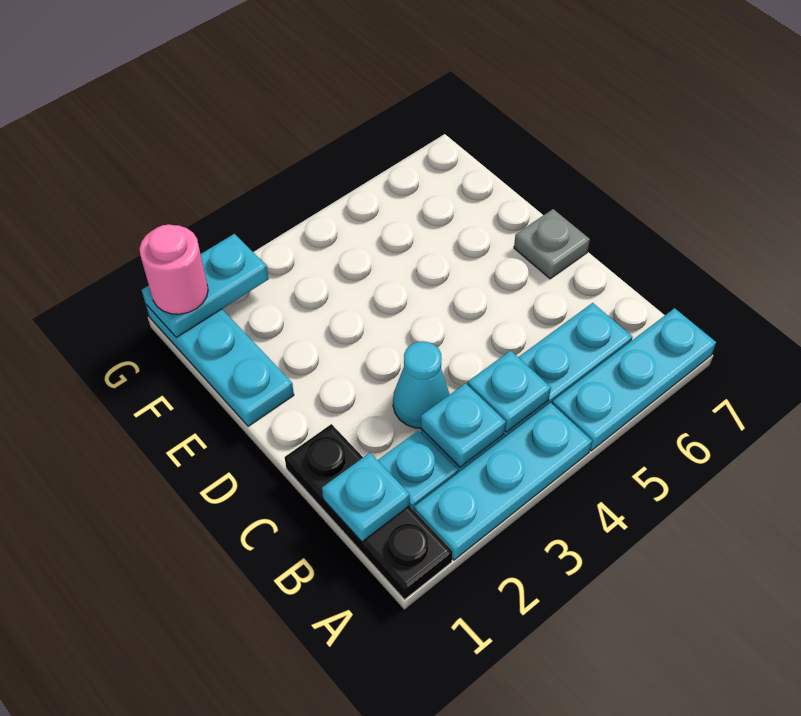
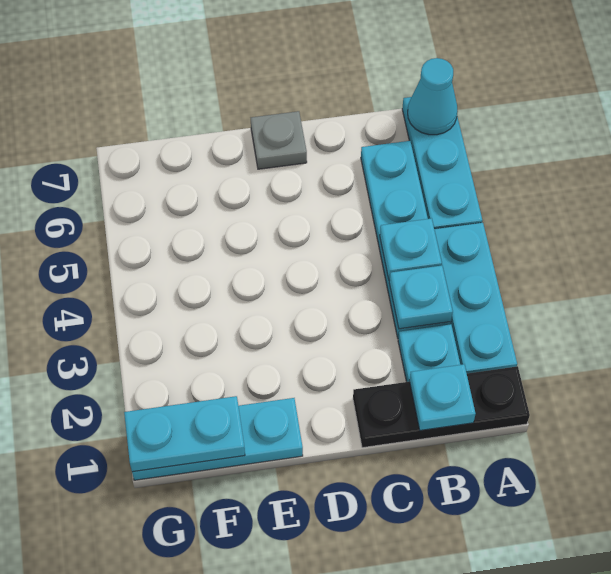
cyan cone C3 level 1 -> cyan cone A7 level 2
cyan plate G1:G2 level 2 -> cyan plate F1:G1 level 2
pink round brick G1 level 3 -> none

